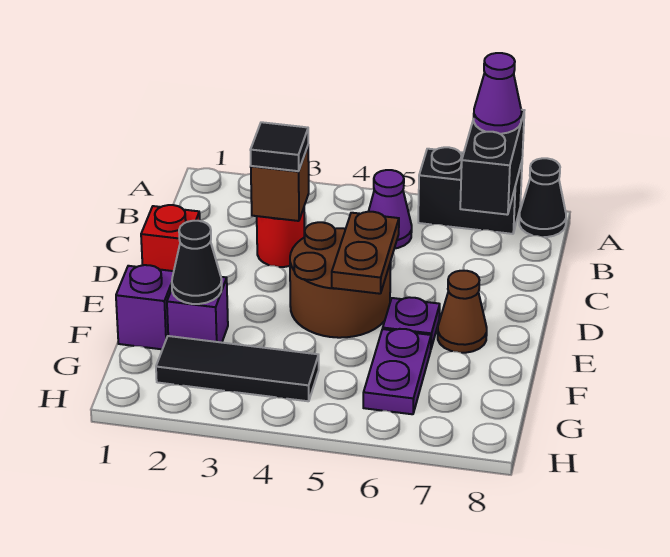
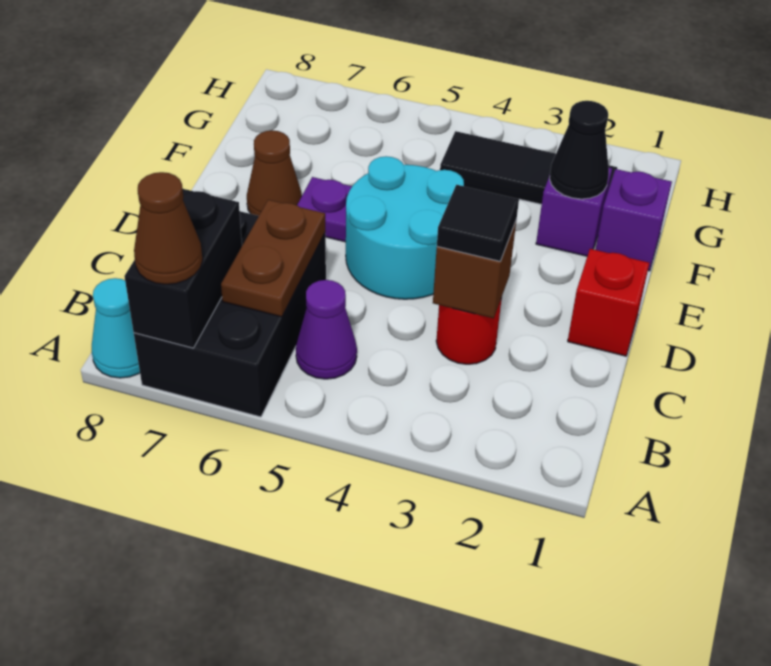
black brick A6:A7 level 1 -> black brick A6:C7 level 1
purple cone A7 level 3 -> brown cone A7 level 3
black cone A8 level 1 -> cyan cone A8 level 1
brown round brick D4:E5 level 1 -> cyan round brick D4:E5 level 1
brown plate D5:E5 level 2 -> brown plate B6:C6 level 2
purple plate F6:G6 level 1 -> none

